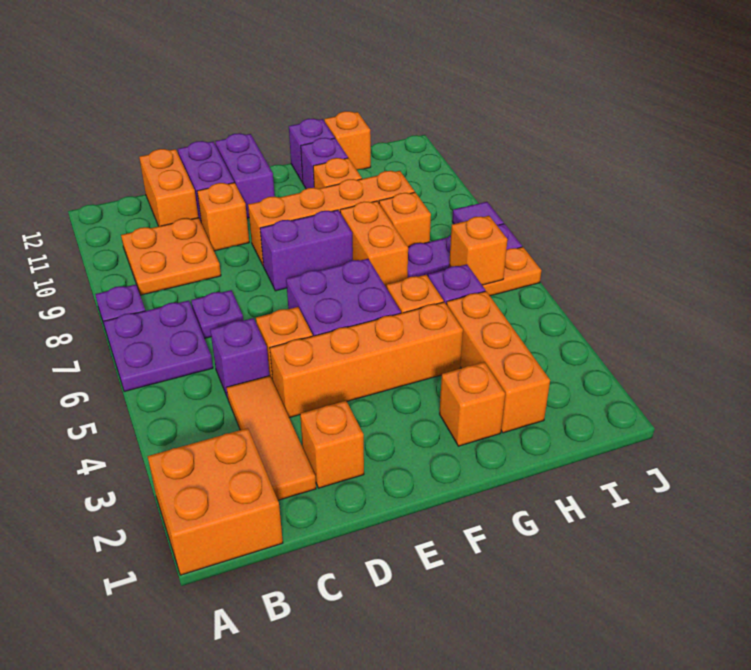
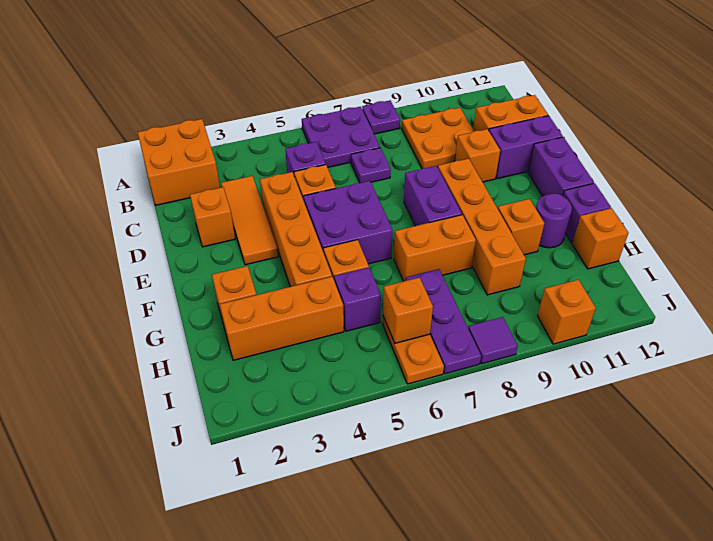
orange tile C2:C4 level 1 -> orange tile C3:E3 level 1
purple brick E11:E12 level 1 -> purple brick E12:F12 level 1
purple brick G11 level 1 -> purple round brick G11 level 1
orange brick H8 level 1 -> orange brick J10 level 1

